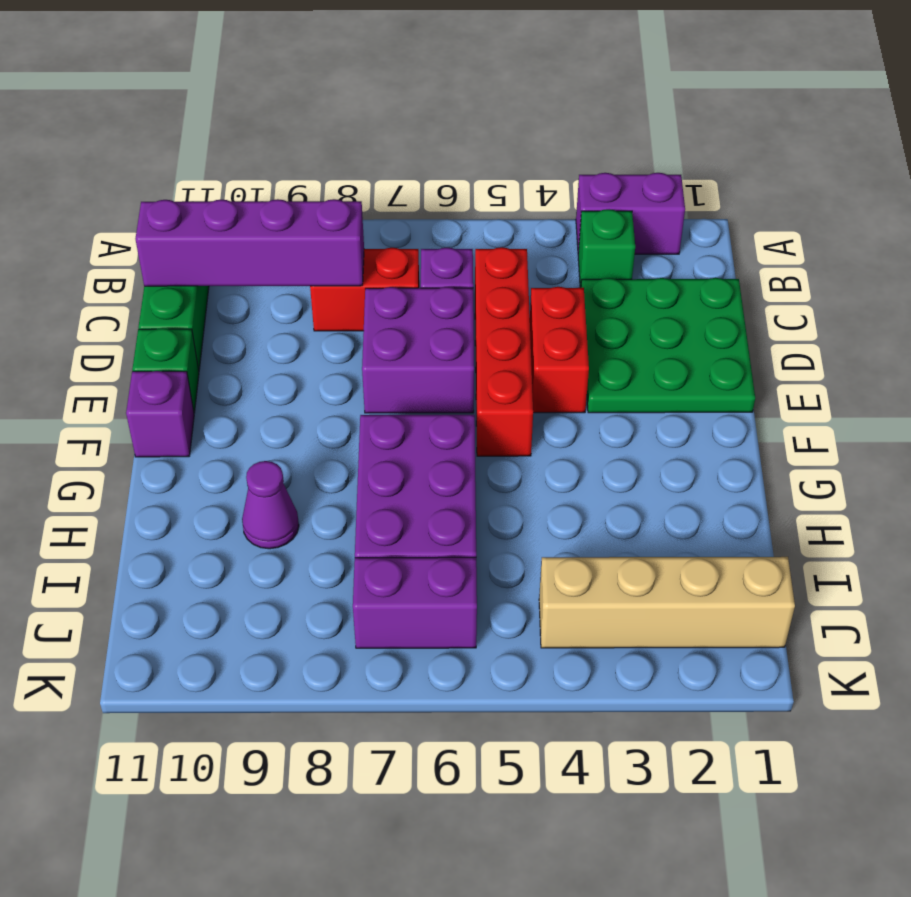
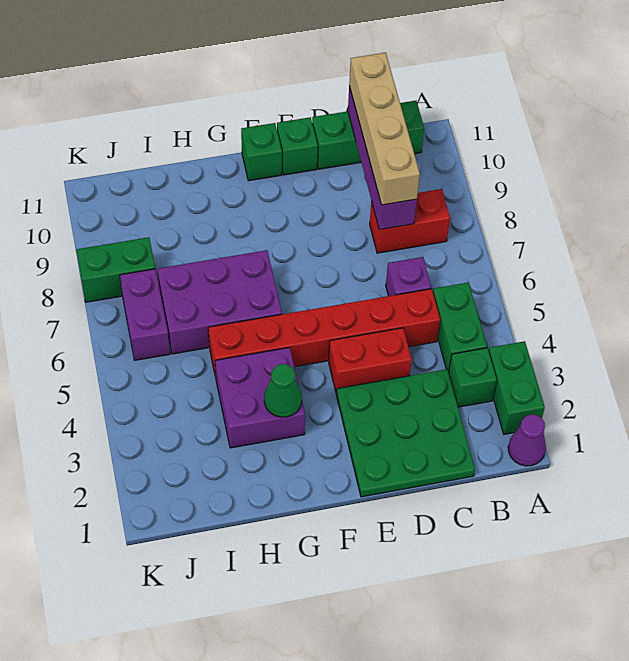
purple brick A2:A3 level 1 -> green brick A2:A3 level 1
none -> green brick B4:B5 level 1
red brick C5:F5 level 1 -> red brick C5:H5 level 1
red brick C7:C8 level 1 -> red brick B8:C8 level 1
purple brick D6:E7 level 1 -> purple brick G3:H4 level 1
purple brick F11 level 1 -> green brick F11 level 1
none -> green cone G3 level 2
purple cone H9 level 1 -> purple cone A1 level 1
tan brick J1:J4 level 1 -> tan brick C8:C11 level 3
none -> green brick J8:K8 level 1

